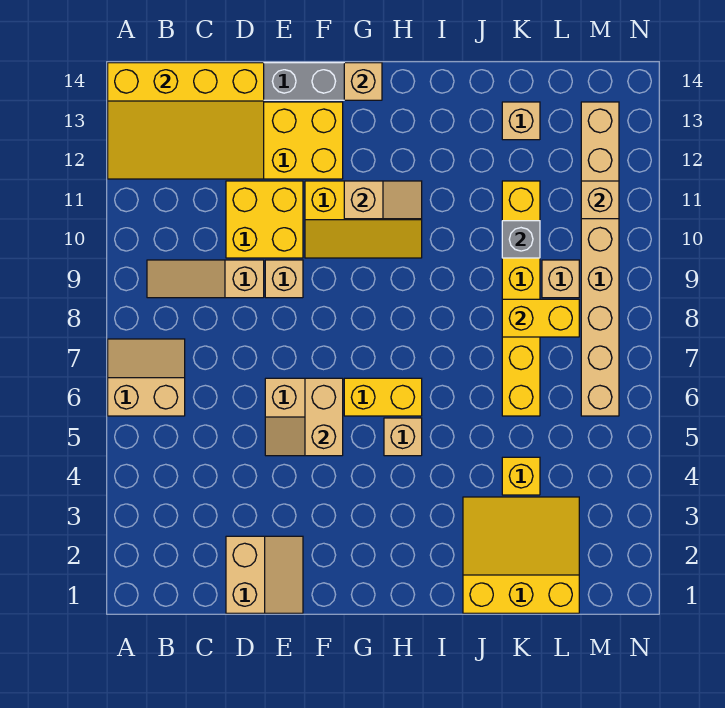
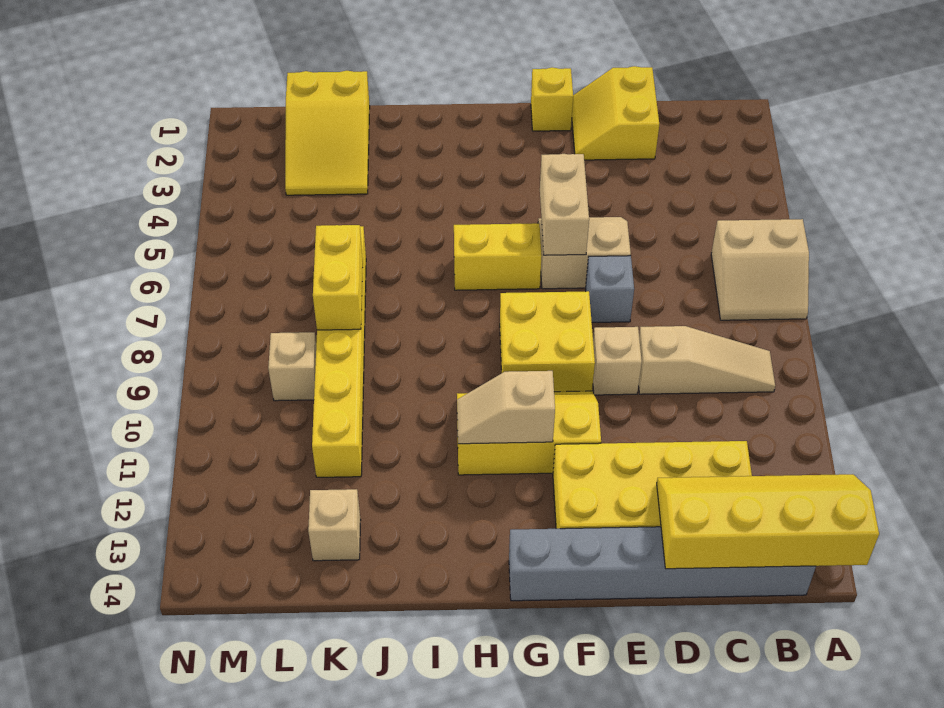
yellow slope A12:D14 level 2 top 14 -> yellow slope A13:D14 level 2 top 14
tan slope D1:E2 level 1 top D -> yellow slope D1:E2 level 1 top D
yellow brick D10:E11 level 1 -> yellow brick F8:G9 level 1
tan brick G14 level 2 -> none
tan brick H5 level 1 -> none
yellow slope J1:L3 level 1 top 1 -> yellow slope K1:L3 level 1 top 1
yellow brick K4 level 1 -> yellow brick F1 level 1
yellow brick K8:L8 level 2 -> yellow brick K7:K8 level 2
grey brick K10 level 2 -> grey brick E7 level 1
tan brick M6:M13 level 1 -> none
tan brick M11 level 2 -> none

